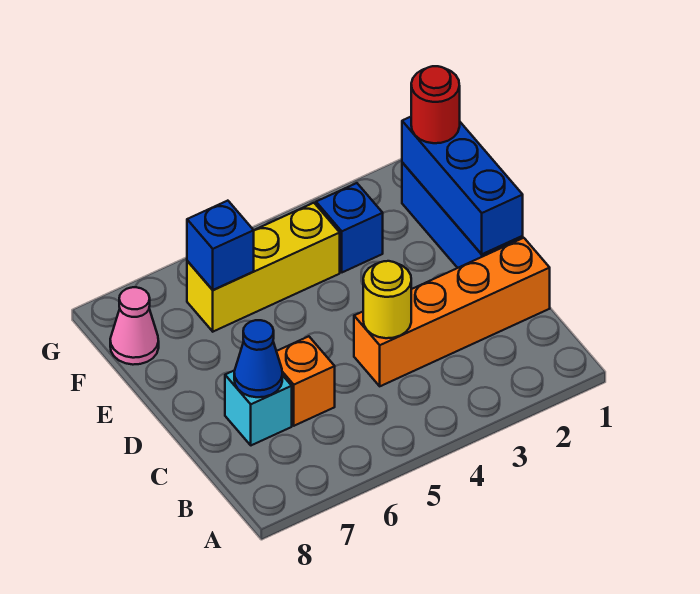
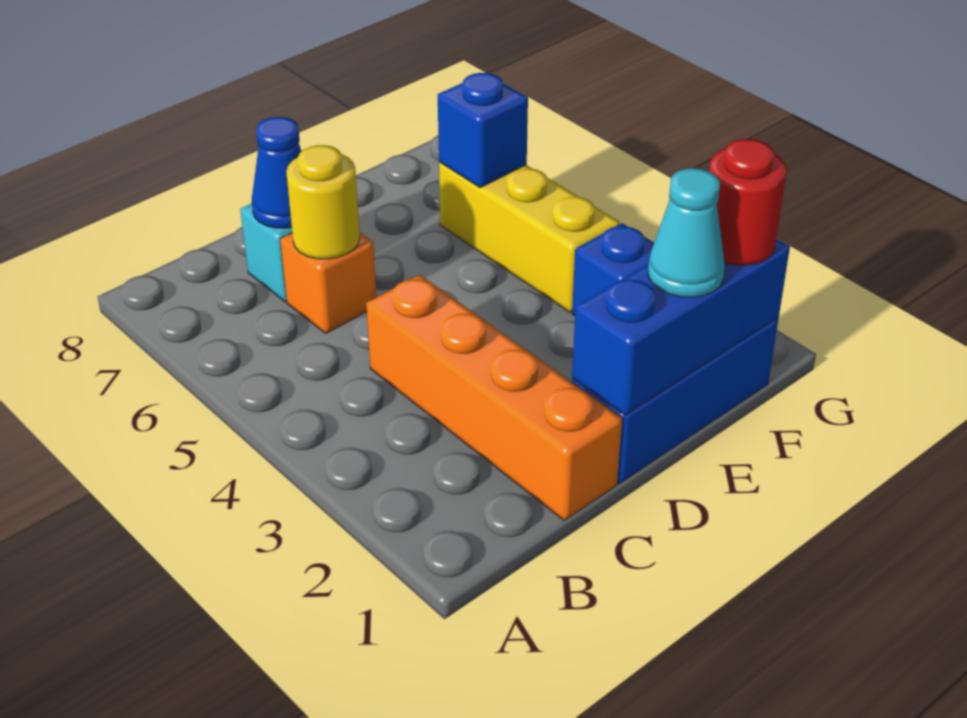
yellow round brick C4 level 2 -> yellow round brick C6 level 2
none -> cyan cone E1 level 3
pink cone F8 level 1 -> none

